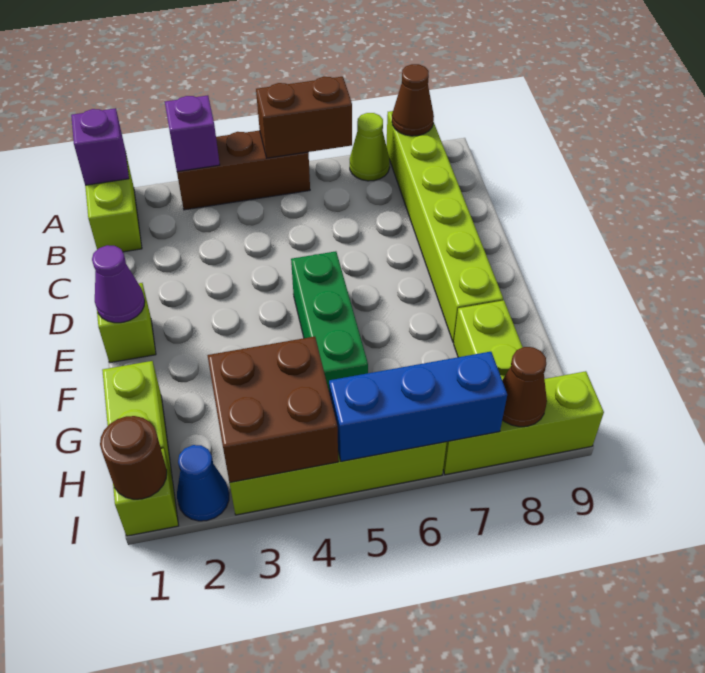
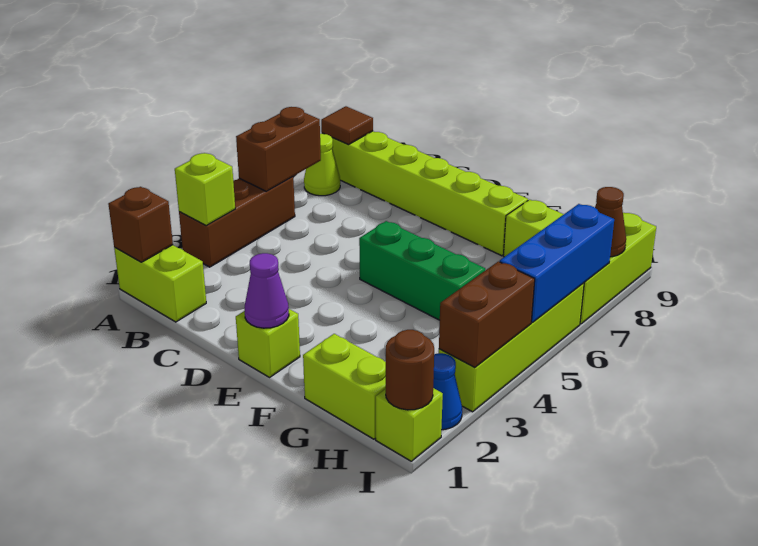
purple brick A1 level 2 -> brown brick A1 level 2
purple brick A3 level 2 -> lime brick A3 level 2
brown cone A8 level 2 -> brown tile A8 level 2
brown brick H3:I4 level 2 -> brown brick I3:I4 level 2

